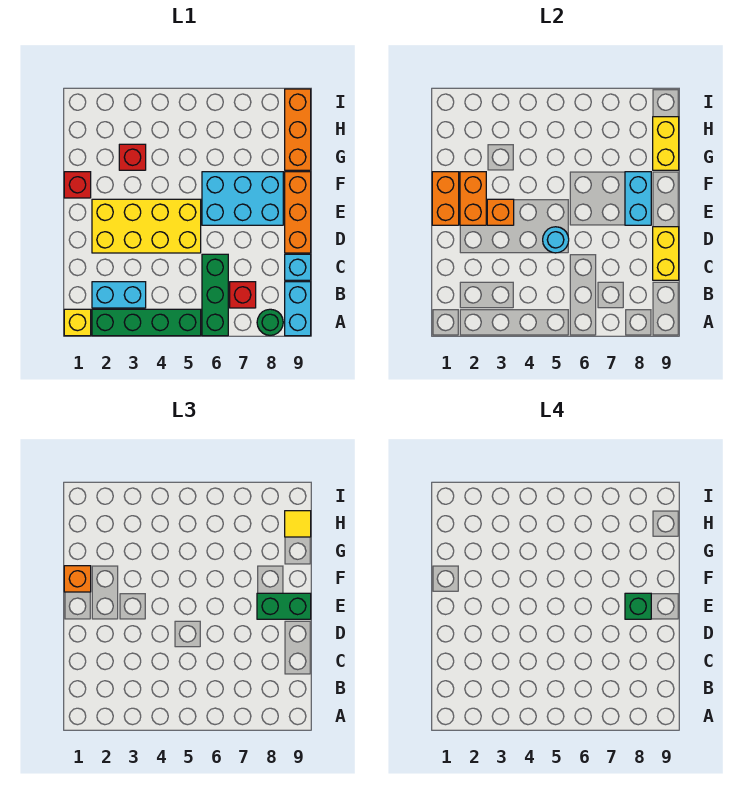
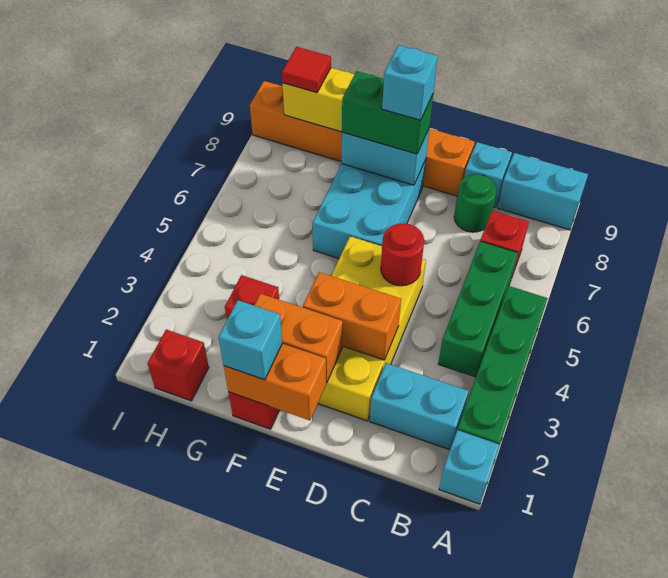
yellow brick A1 level 1 -> cyan brick A1 level 1
green brick A6:C6 level 1 -> green brick B4:B6 level 1
green round brick A8 level 1 -> green round brick C8 level 1
cyan brick B2:B3 level 1 -> cyan brick B2:C2 level 1
yellow brick C9:D9 level 2 -> none
cyan round brick D5 level 2 -> red round brick D5 level 2
orange brick E3 level 2 -> orange brick D3:E3 level 2
green brick E8:E9 level 3 -> green brick E8:F8 level 3
green brick E8 level 4 -> cyan brick E8 level 4
orange brick F1 level 3 -> cyan brick F1 level 3
none -> red brick H1 level 1
yellow tile H9 level 3 -> red tile H9 level 3

